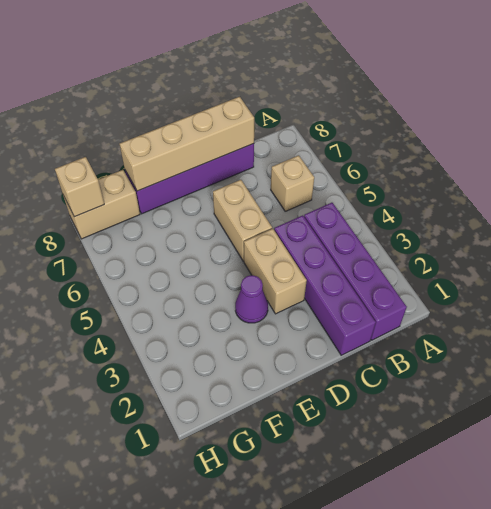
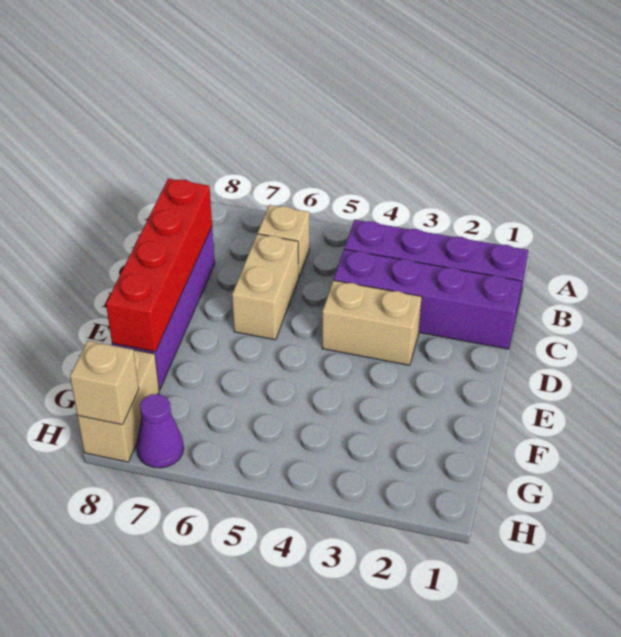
tan brick C8:F8 level 2 -> red brick C8:F8 level 2
tan brick D5:D6 level 1 -> tan brick C6:D6 level 1
purple cone E3 level 1 -> purple cone H7 level 1

